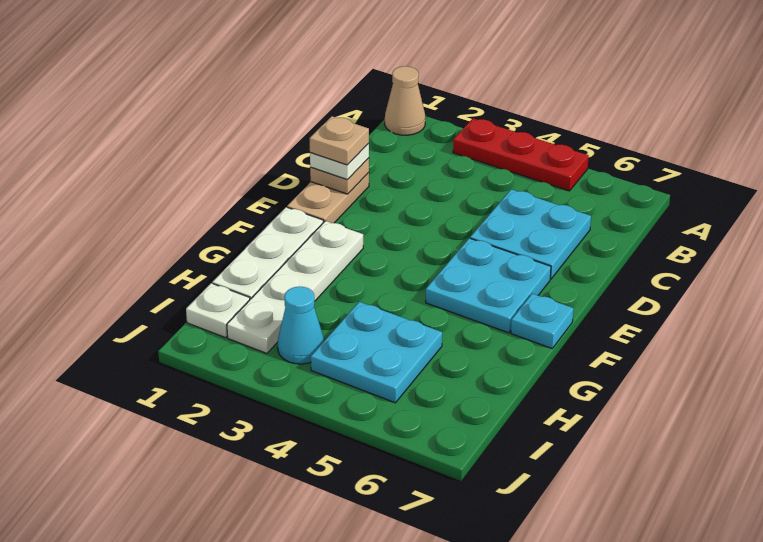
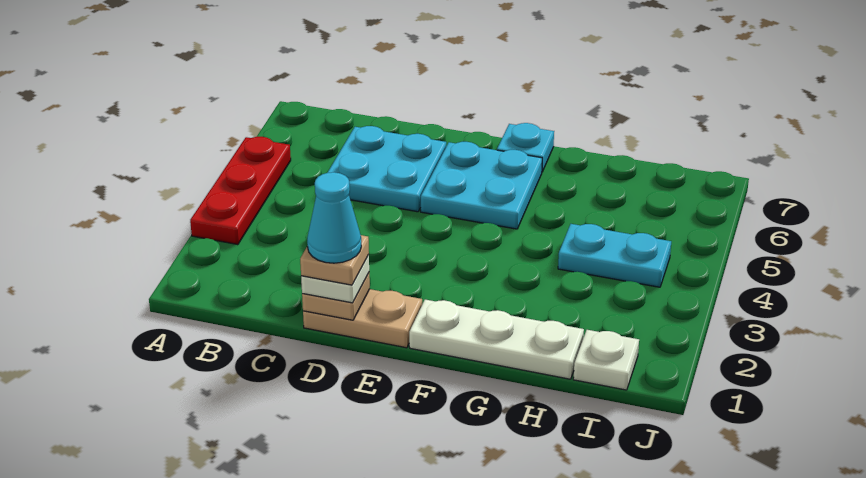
tan cone A1 level 1 -> none
white plate F2:I2 level 1 -> none
cyan plate H4:I5 level 1 -> cyan plate H4:I4 level 1
cyan cone I3 level 1 -> cyan cone D1 level 5

